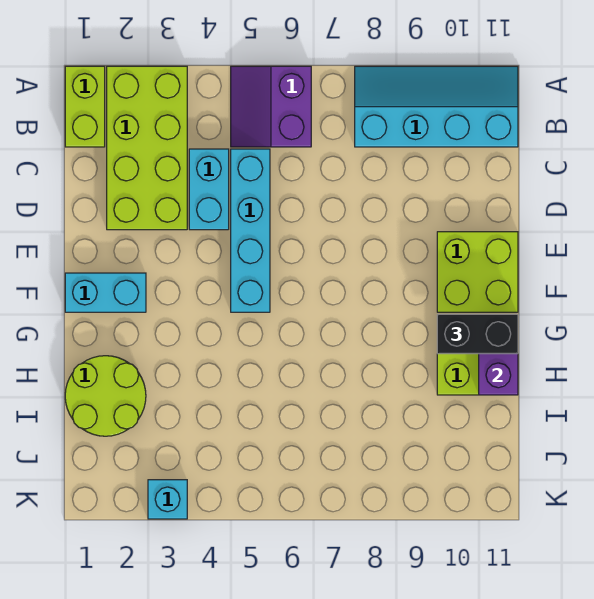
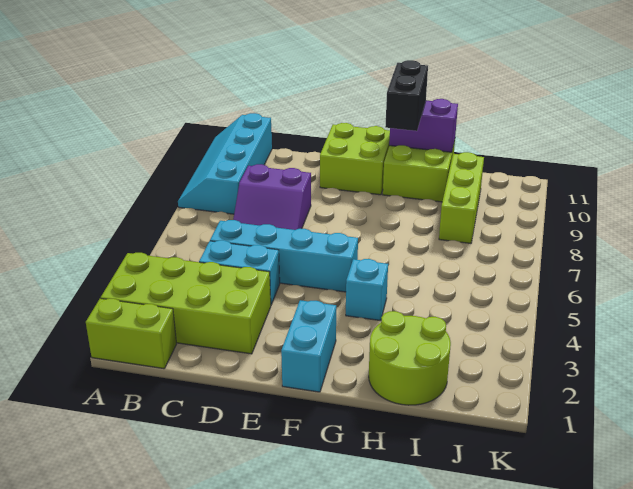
purple slope A5:B6 level 1 top 6 -> purple slope C7:D8 level 1 top 8
none -> lime brick I8:I10 level 1
cyan brick K3 level 1 -> cyan brick G4 level 1

